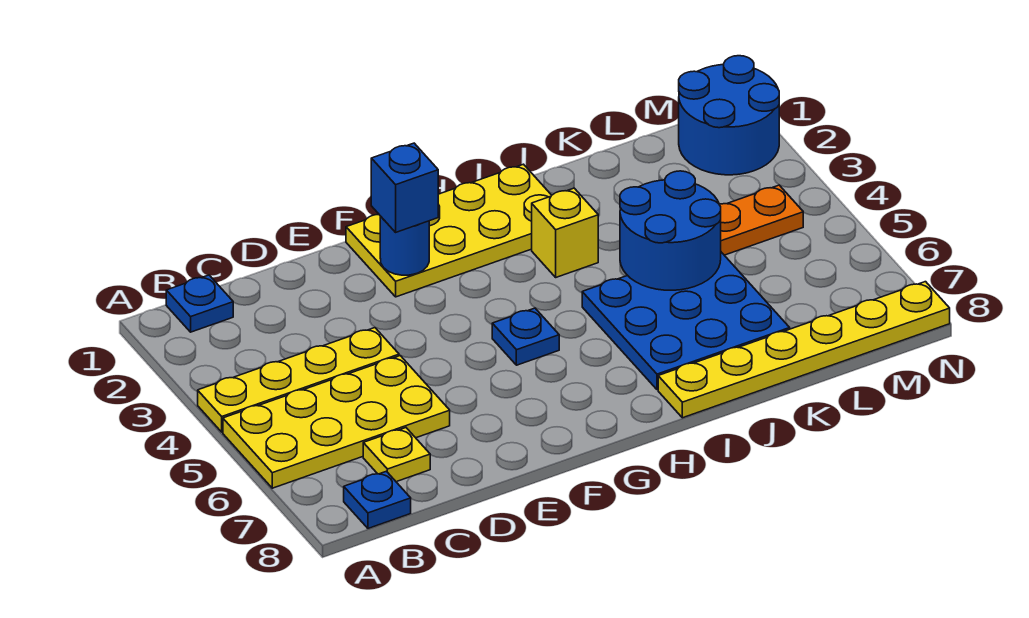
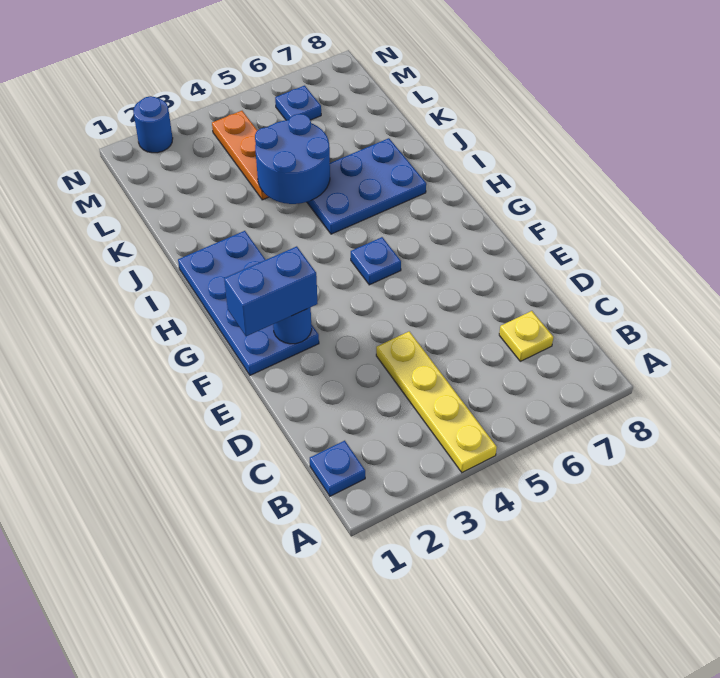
yellow plate A5:D6 level 1 -> none
blue plate B8 level 1 -> blue plate M6 level 1
yellow plate F1:I2 level 1 -> blue plate F1:I2 level 1
blue brick F2 level 3 -> blue brick F1:F2 level 3
yellow brick I3 level 1 -> none
blue plate I5:K7 level 1 -> blue plate I5:J7 level 1
yellow plate I8:N8 level 1 -> none
blue round brick M1:N2 level 1 -> blue round brick N2 level 1

